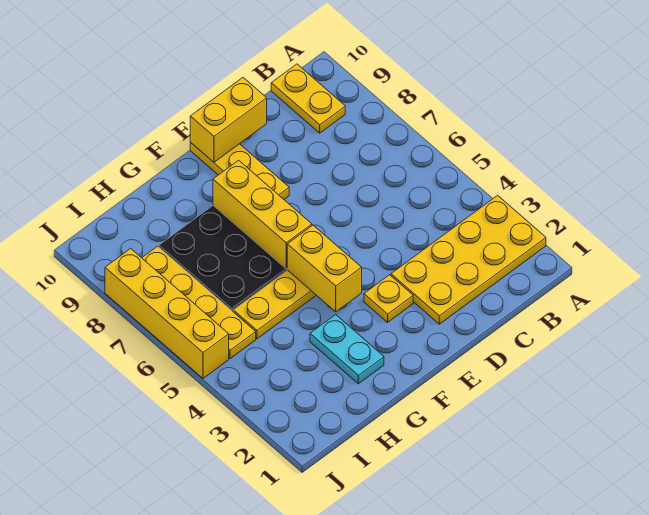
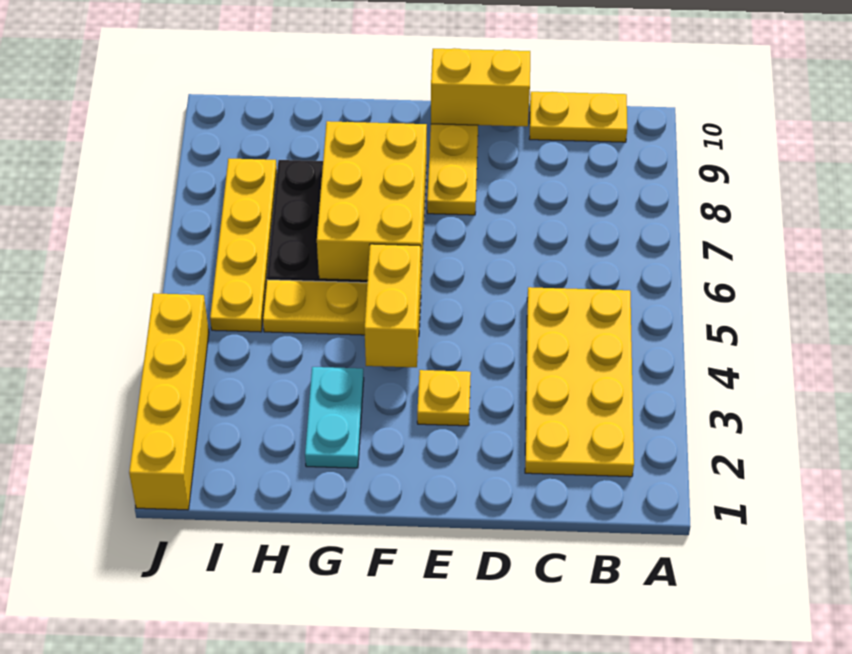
yellow plate A2:D3 level 1 -> yellow plate B2:C5 level 1
yellow plate B9:B10 level 1 -> yellow plate B10:C10 level 1
yellow brick F6:F8 level 2 -> yellow brick F6:G8 level 2
yellow brick J5:J8 level 1 -> yellow brick J1:J4 level 1

